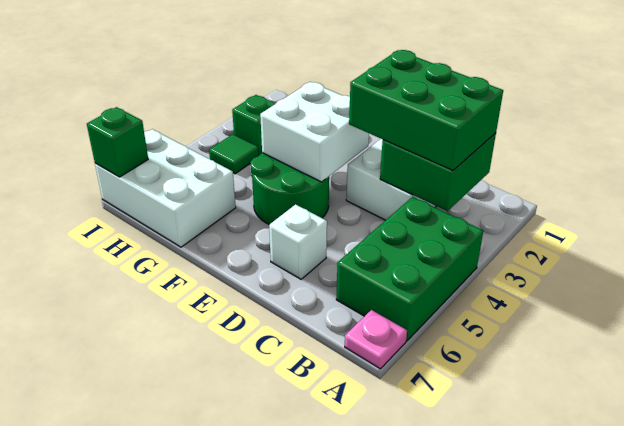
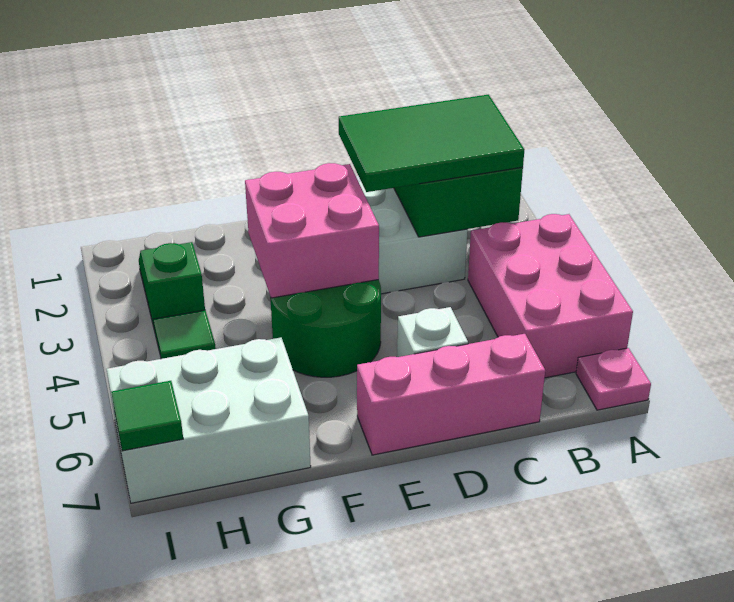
green brick A4:B6 level 1 -> pink brick A4:B6 level 1
green brick B2:D3 level 3 -> green tile B2:D3 level 3
none -> pink brick C7:E7 level 1
white brick E3:F4 level 2 -> pink brick E3:F4 level 2
green brick I7 level 2 -> green tile I7 level 2

